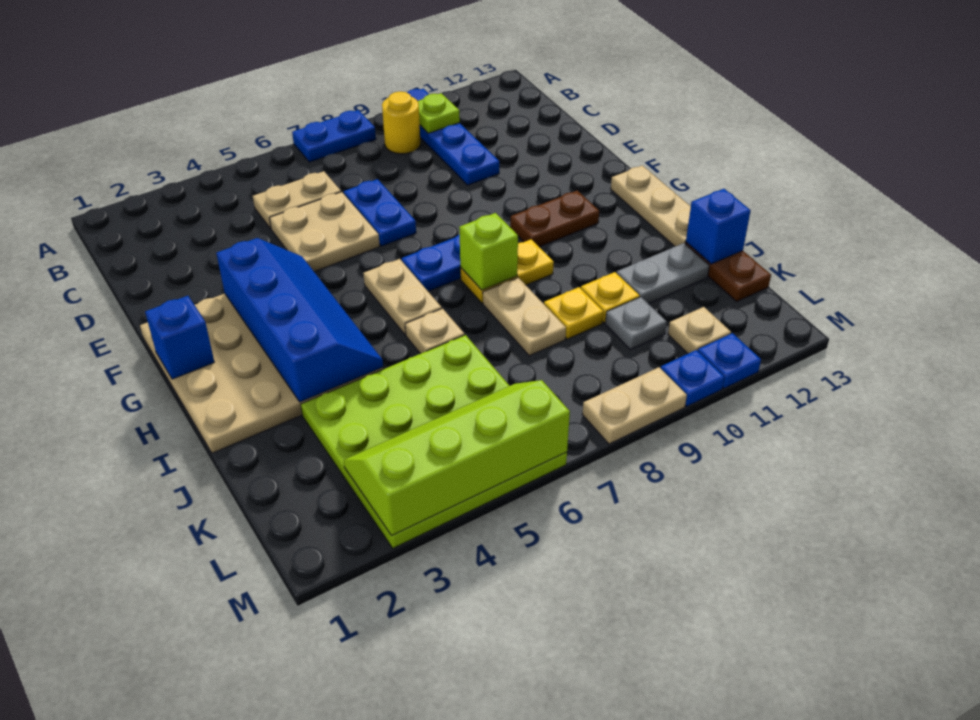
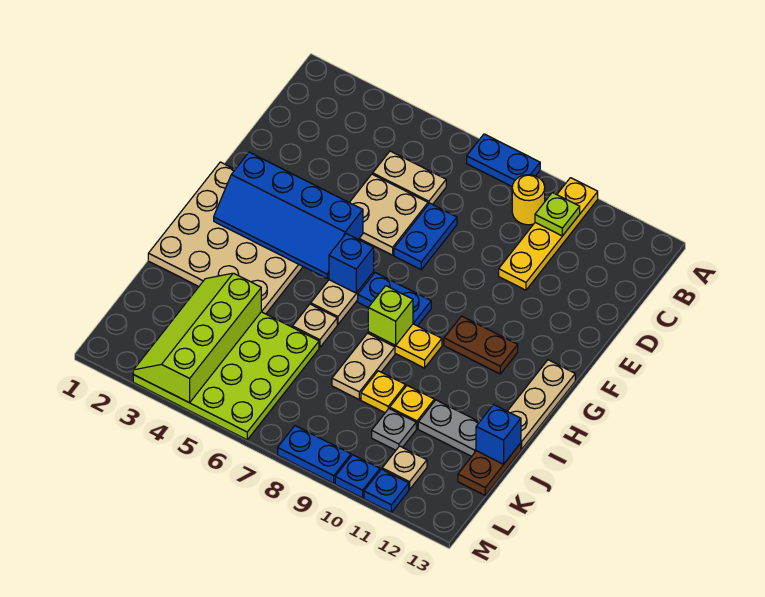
blue plate A10:D10 level 1 -> yellow plate A10:D10 level 1
blue slope F3:I4 level 2 top 3 -> blue slope F2:G5 level 2 top F
blue brick G1 level 2 -> blue brick G6 level 2
lime slope L3:M6 level 2 top M -> lime slope J3:M4 level 2 top 4
tan plate M8:M9 level 1 -> blue plate M8:M9 level 1

